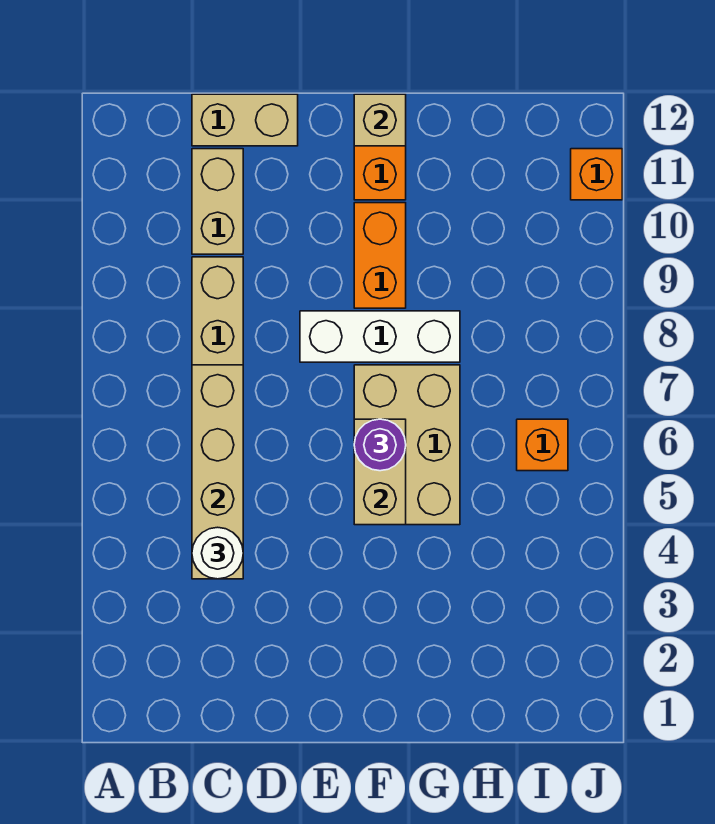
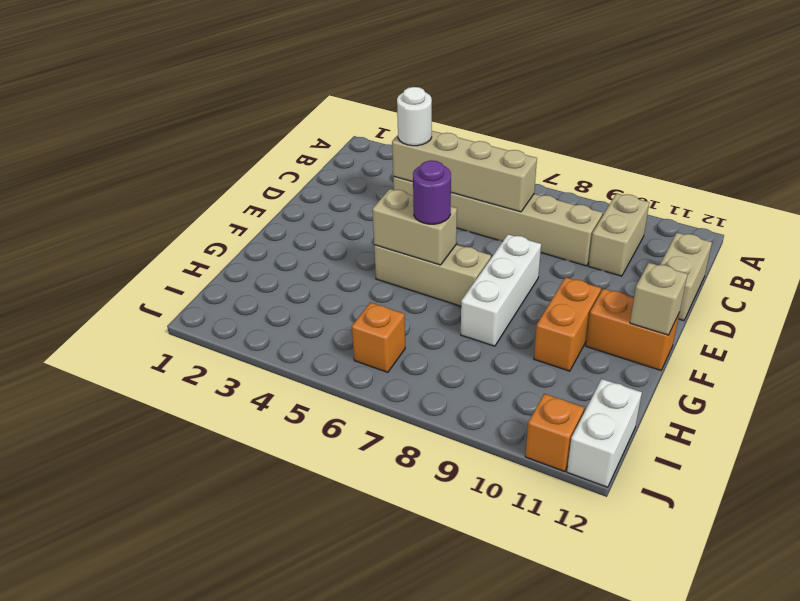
tan brick C10:C11 level 1 -> tan brick B10:C10 level 1
tan brick F5:G7 level 1 -> tan brick F5:F7 level 1
orange brick F9:F10 level 1 -> orange brick F10:G10 level 1
none -> white brick I12:J12 level 1

